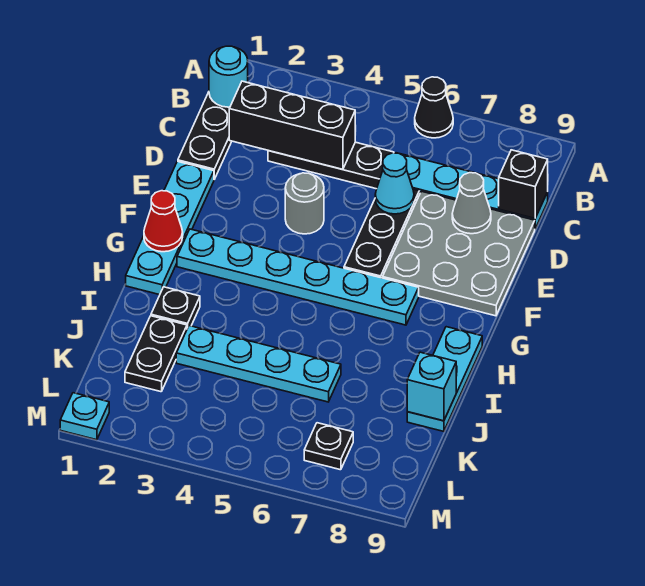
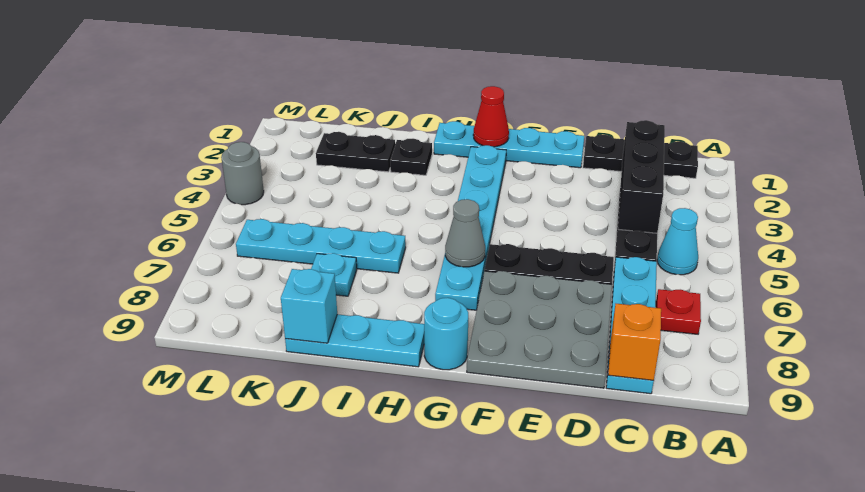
black cone A6 level 1 -> none
cyan round brick B1 level 2 -> cyan round brick G9 level 1
none -> red plate B7 level 1
black brick C9 level 2 -> orange brick C9 level 2
cyan cone D6 level 2 -> cyan cone B5 level 1
grey cone D8 level 2 -> grey cone G6 level 2
grey round brick E4 level 1 -> grey round brick M4 level 1
cyan plate J3:J6 level 1 -> cyan plate I6:L6 level 1
black plate L7 level 1 -> none
cyan plate M1 level 1 -> cyan plate J7 level 1

